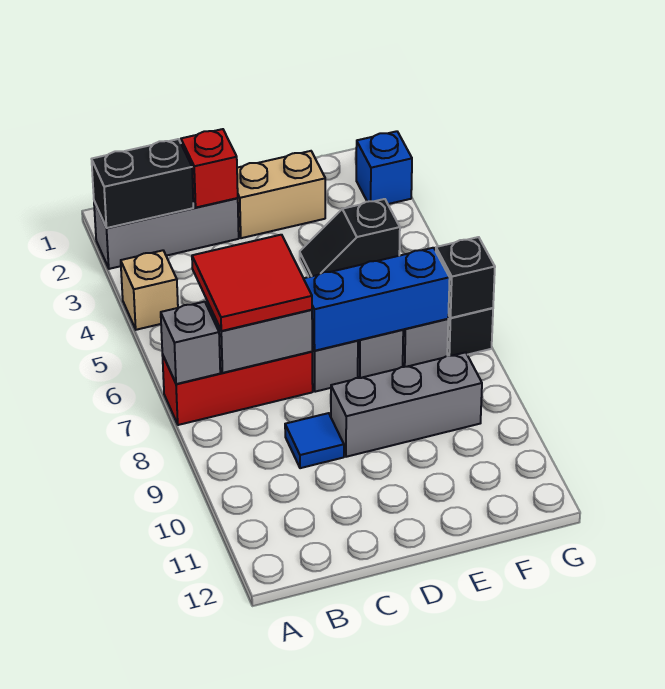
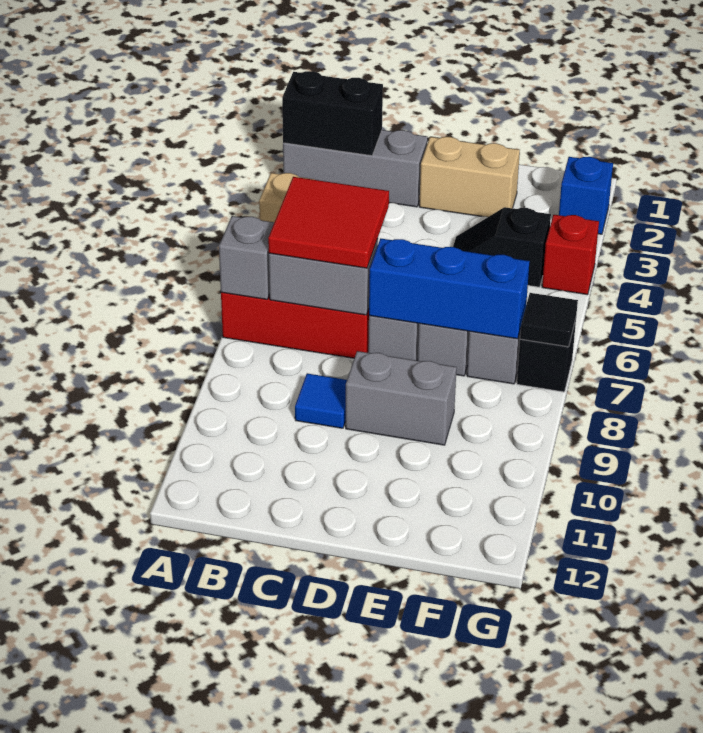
red brick C2 level 2 -> red brick G4 level 1
grey brick D9:F9 level 1 -> grey brick D9:E9 level 1
black brick G7 level 2 -> black tile G7 level 2

